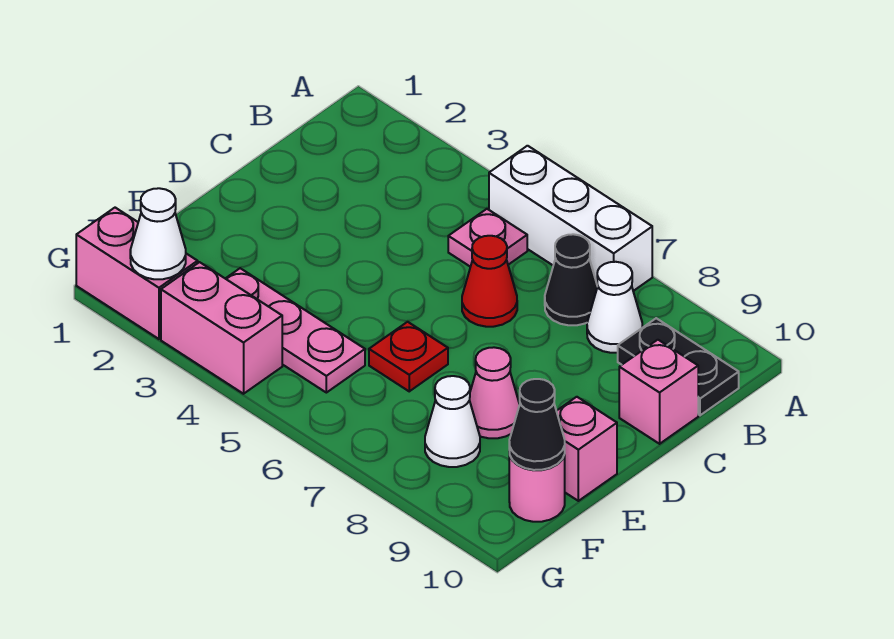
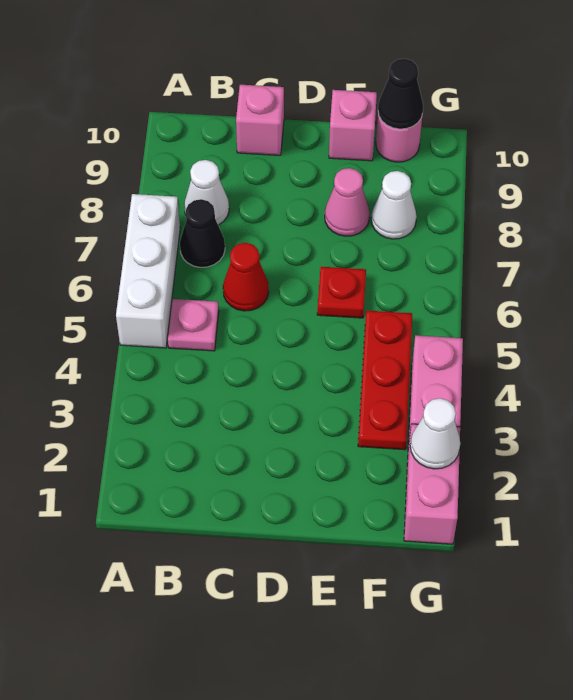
black plate B9:B10 level 1 -> none
pink plate F3:F5 level 1 -> red plate F3:F5 level 1

